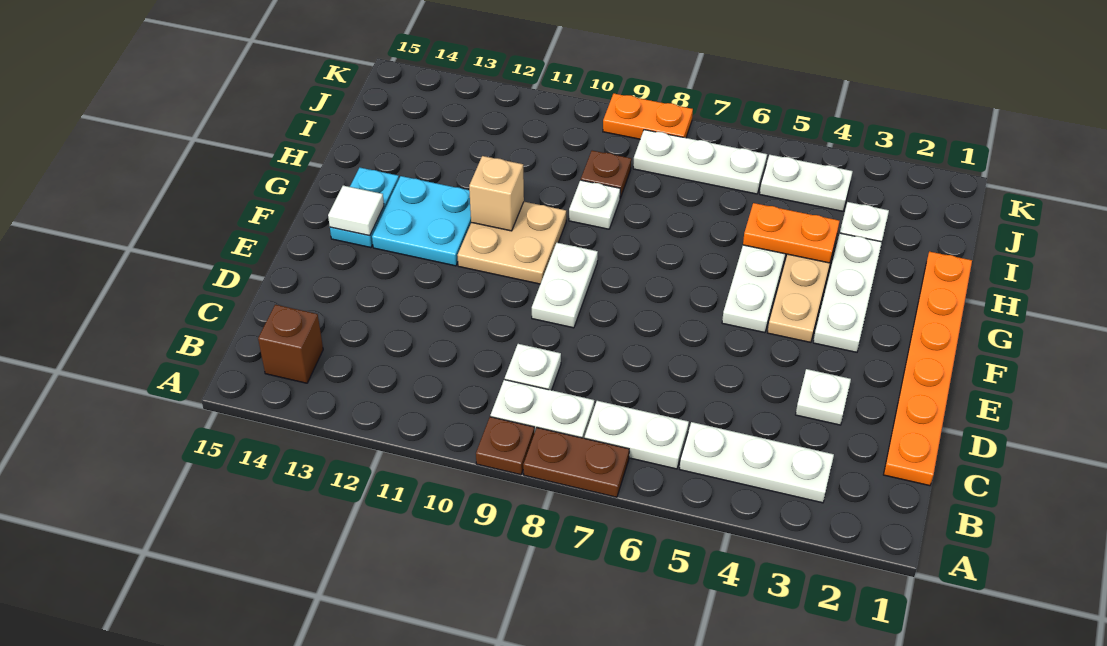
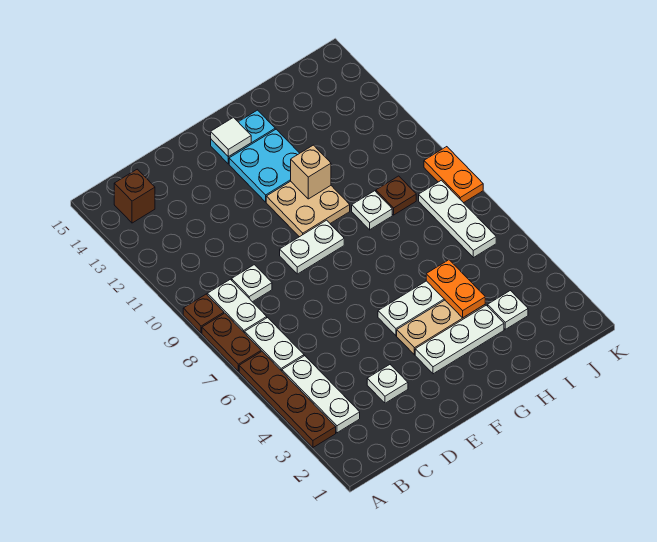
none -> brown plate A3:A6 level 1
orange plate C1:H1 level 1 -> none
white plate J4:J5 level 1 -> none

